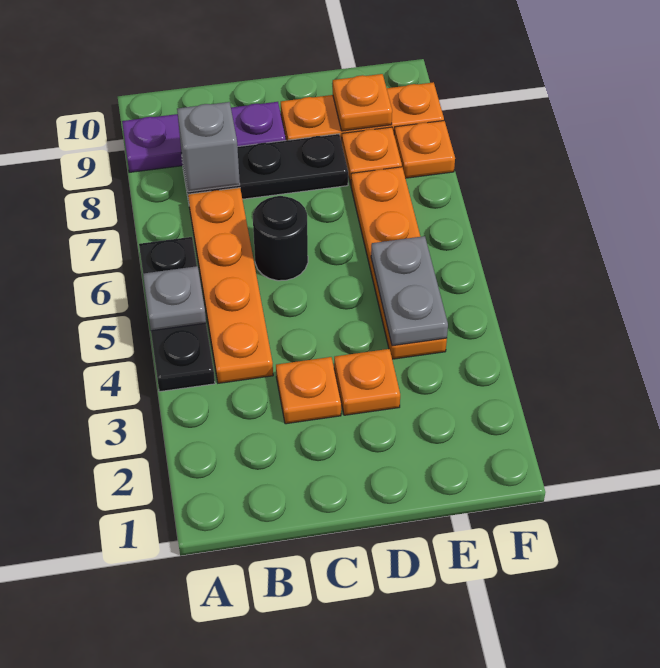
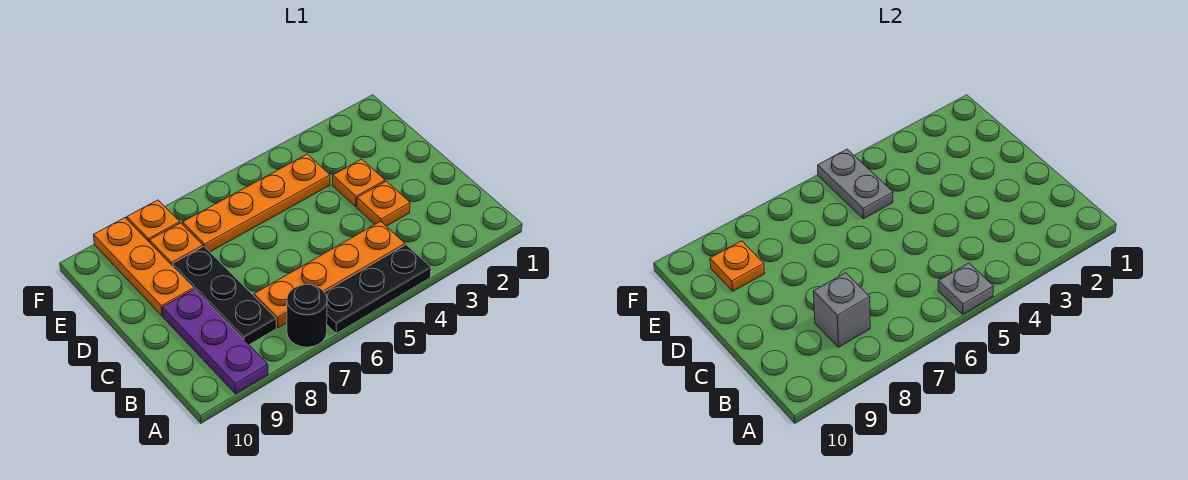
black round brick C6 level 1 -> black round brick A7 level 1
grey plate E4:E5 level 2 -> grey plate E5:F5 level 2

